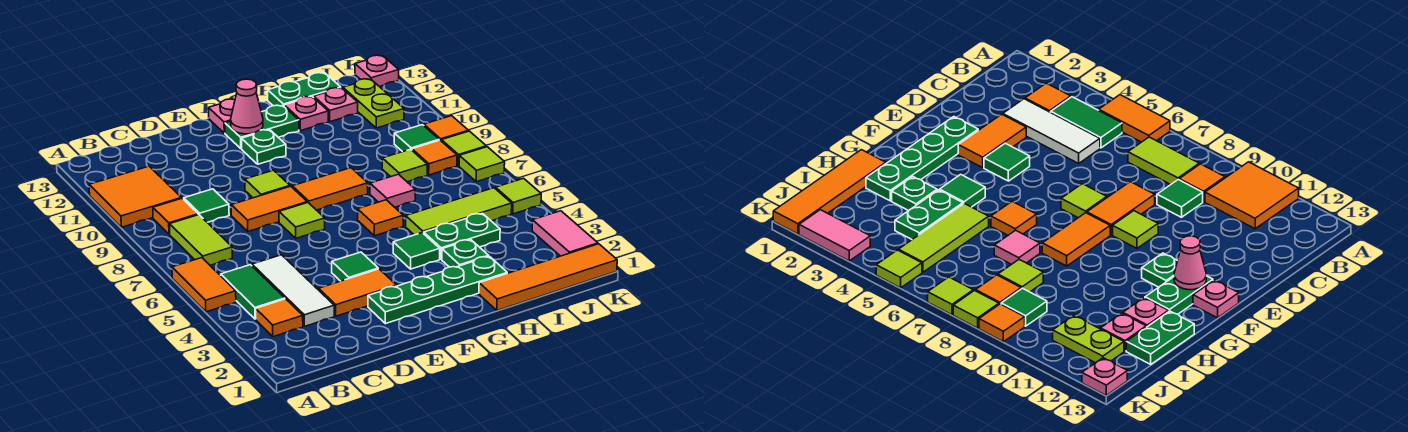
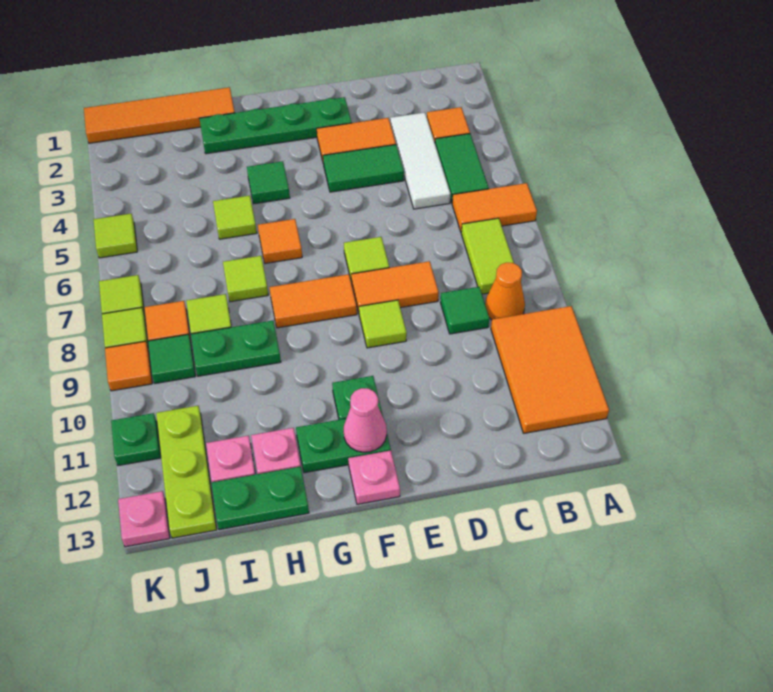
orange tile A5:A6 level 1 -> orange tile A6:B6 level 1
orange tile A10:B11 level 1 -> orange tile A10:B12 level 1
orange tile B9 level 1 -> orange cone B9 level 1
green tile E4 level 1 -> green tile D4:E4 level 1
green plate H3 level 1 -> green plate K11 level 1
green plate H4:I4 level 1 -> green plate H9:I9 level 1
lime tile H5:J5 level 1 -> lime tile H5 level 1
pink tile H7 level 1 -> lime tile H7 level 1
lime plate J11:J12 level 1 -> lime plate J11:J13 level 1
pink tile K2:K3 level 1 -> none

